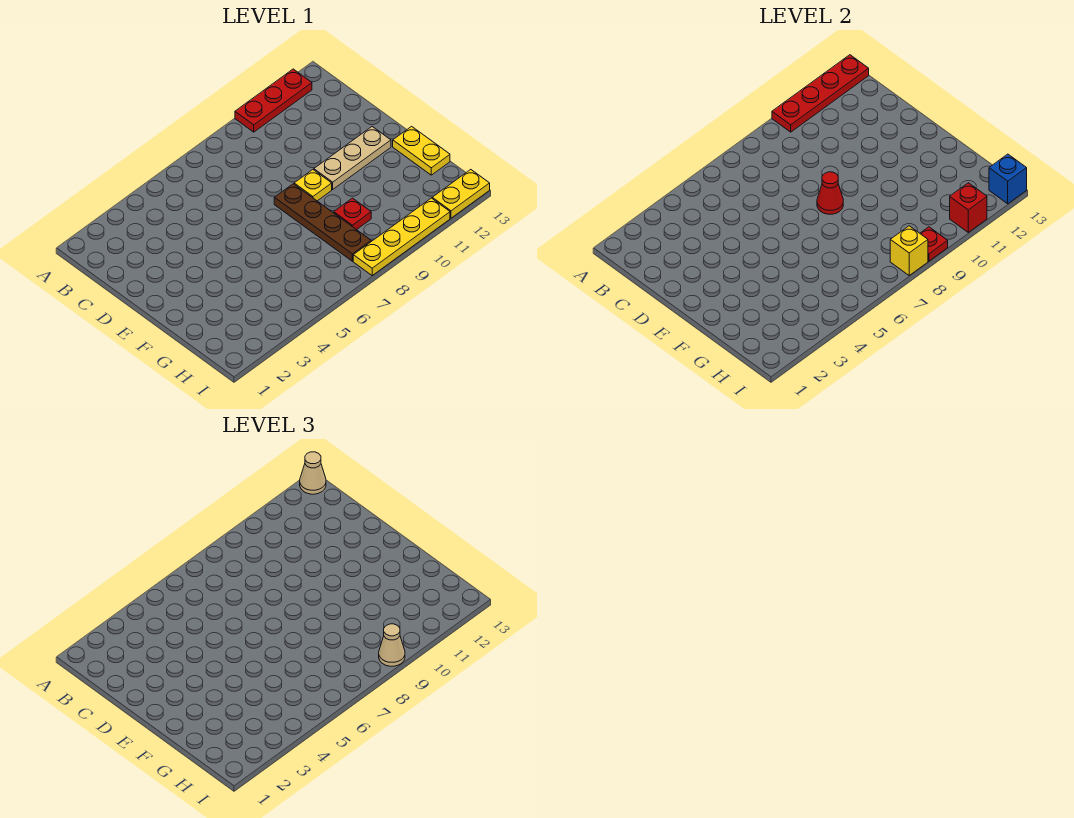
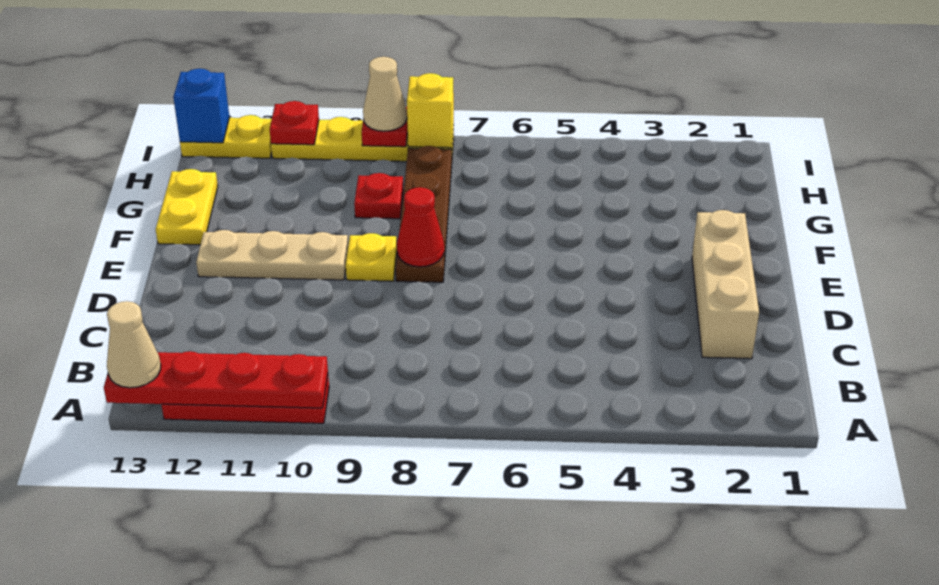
none -> tan brick C2:E2 level 1
red brick I11 level 2 -> red plate I11 level 2

